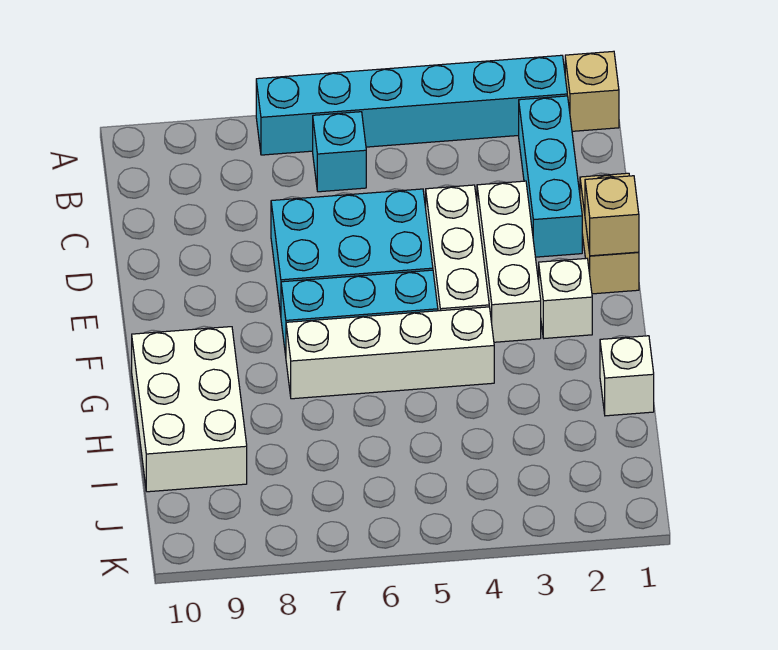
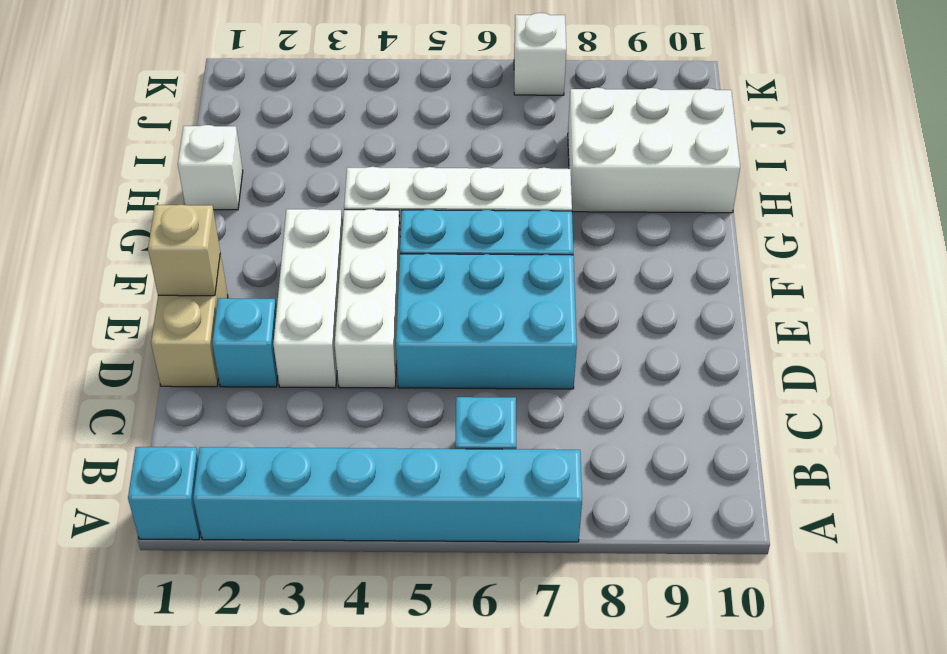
tan brick A1 level 1 -> cyan brick A1 level 1
cyan brick B2:D2 level 1 -> cyan brick D2 level 1
white brick F2 level 1 -> white brick K7 level 1
white brick G9:I10 level 1 -> white brick H8:I10 level 1

